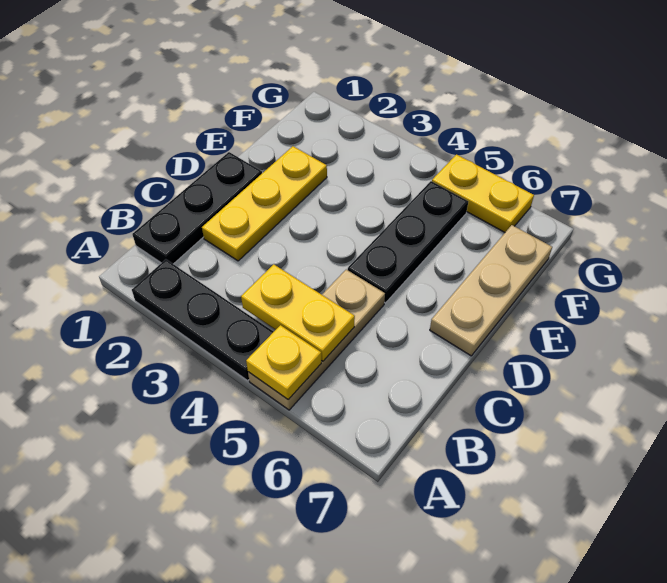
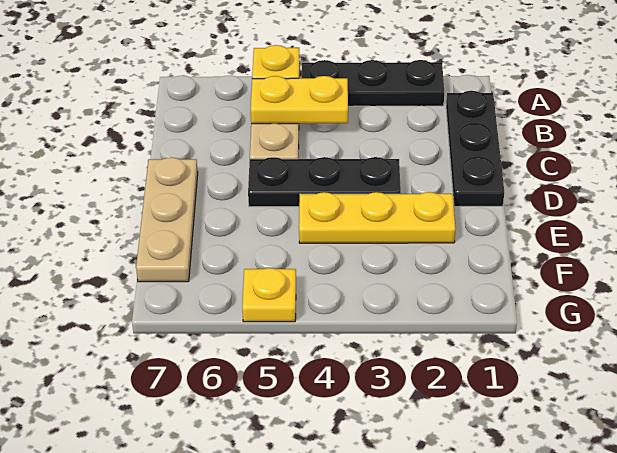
yellow plate C2:E2 level 1 -> yellow plate E2:E4 level 1
black plate D5:F5 level 1 -> black plate D3:D5 level 1
yellow plate G5:G6 level 1 -> yellow plate G5 level 1

